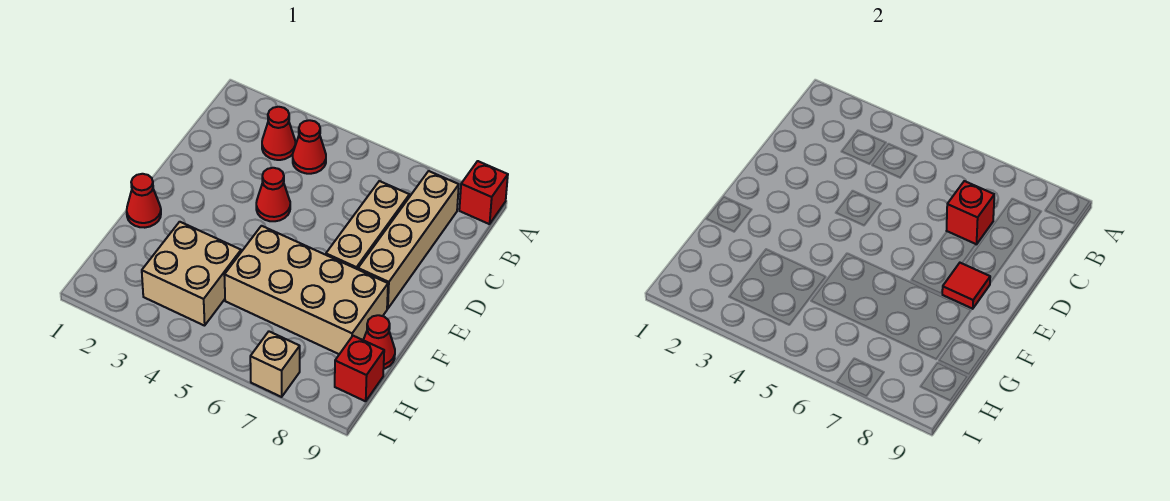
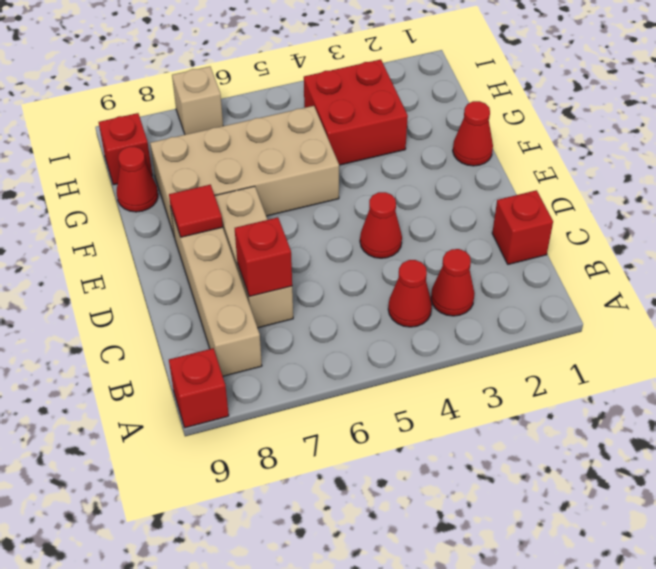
none -> red brick C1 level 1
tan brick G3:H4 level 1 -> red brick G3:H4 level 1

